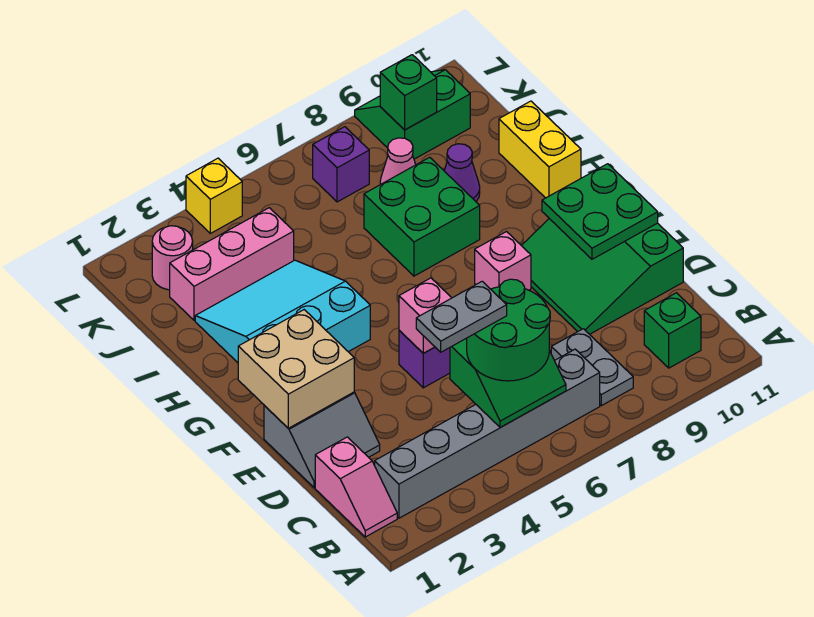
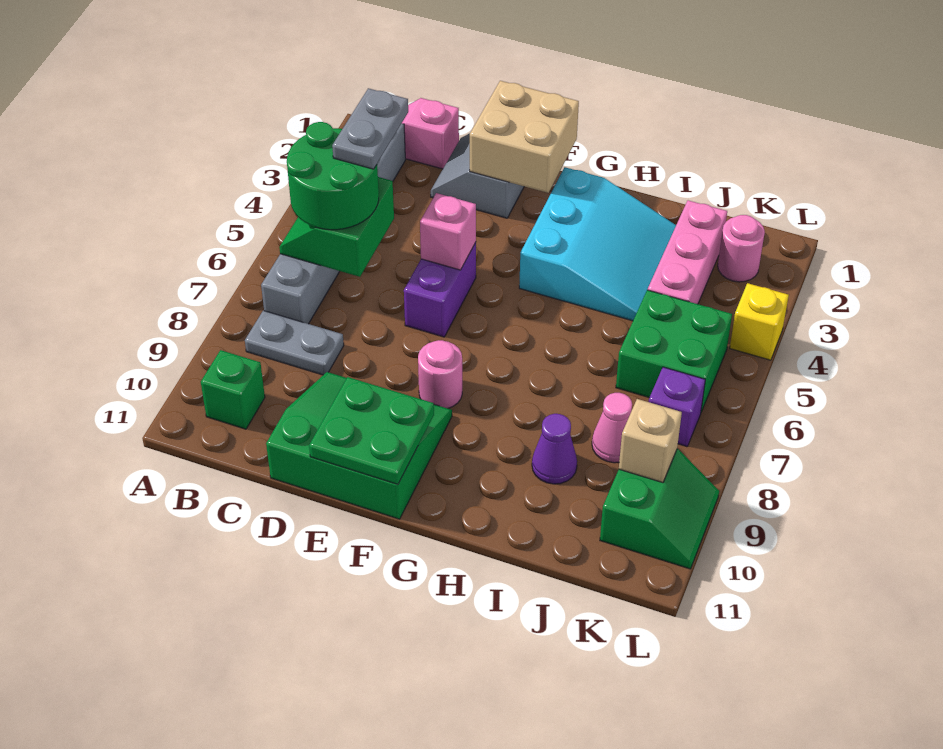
pink brick F8 level 1 -> pink round brick F8 level 1
green brick H7:I8 level 1 -> green brick J5:K6 level 1
yellow brick H11:I11 level 1 -> none
green brick K9 level 2 -> tan brick K9 level 2

